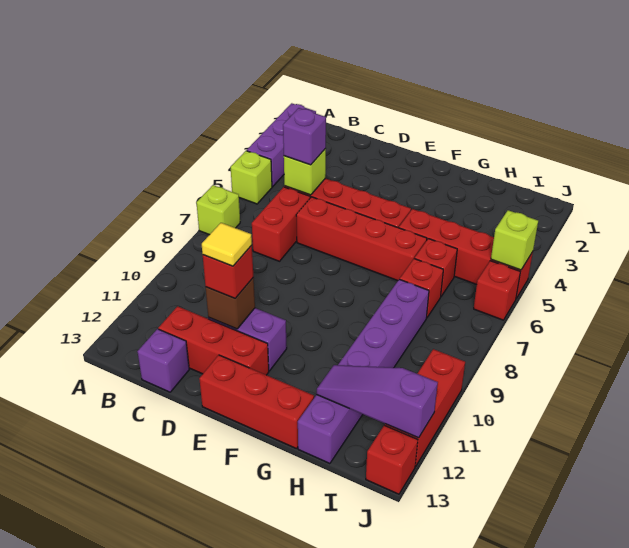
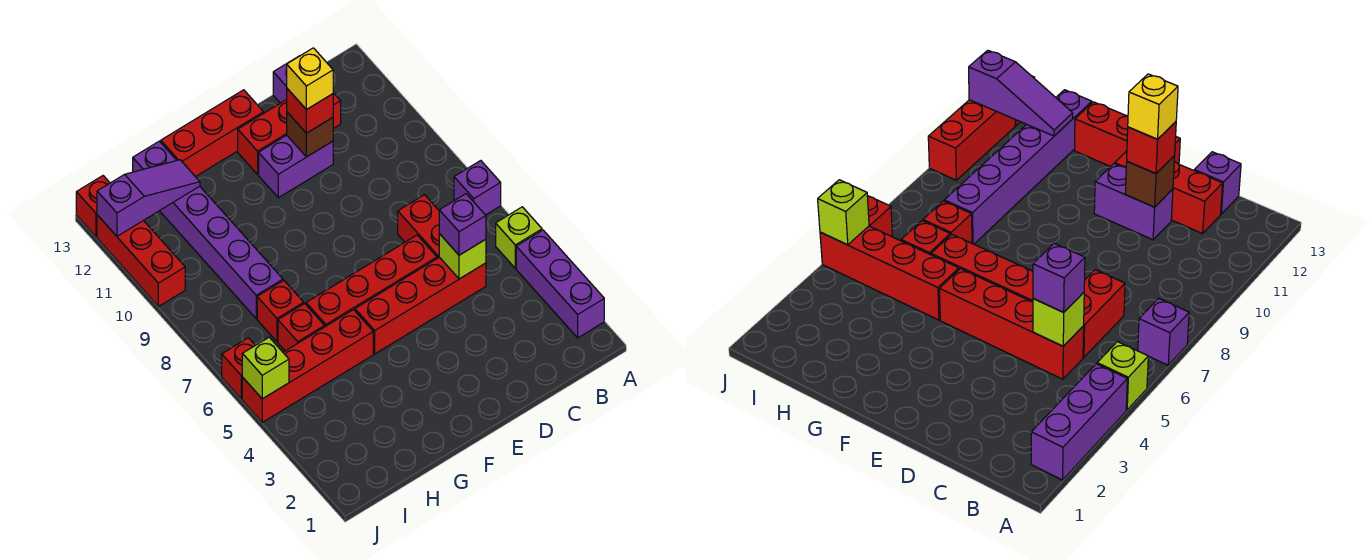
lime brick A7 level 1 -> purple brick A7 level 1
yellow tile D11 level 4 -> yellow brick D11 level 4

